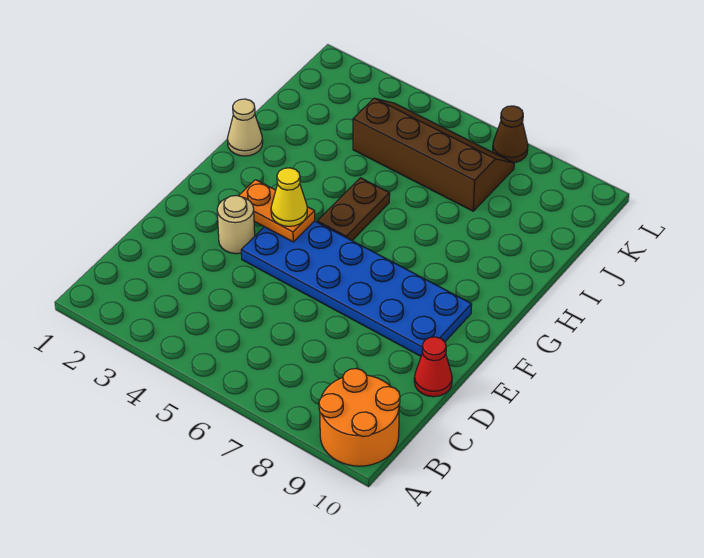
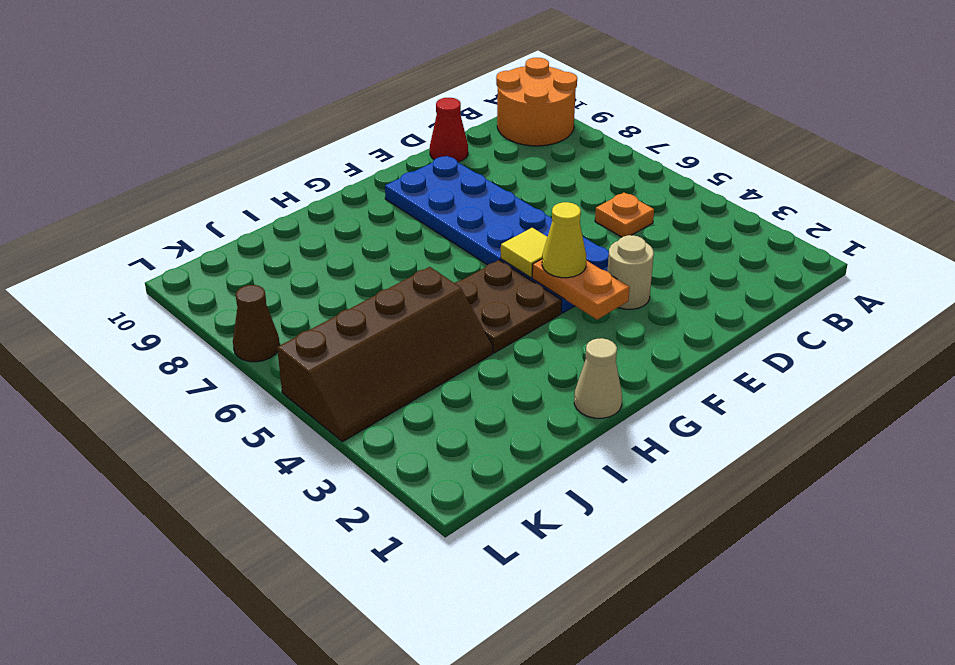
none -> orange plate C5 level 1
none -> yellow tile F5 level 2
brown plate G5:H5 level 1 -> brown plate G4:H5 level 1
brown slope J4:K7 level 1 top J -> brown slope I4:L5 level 1 top 5

